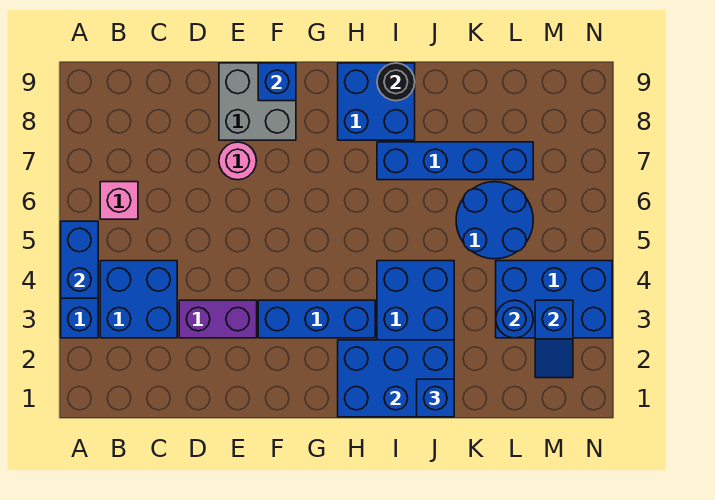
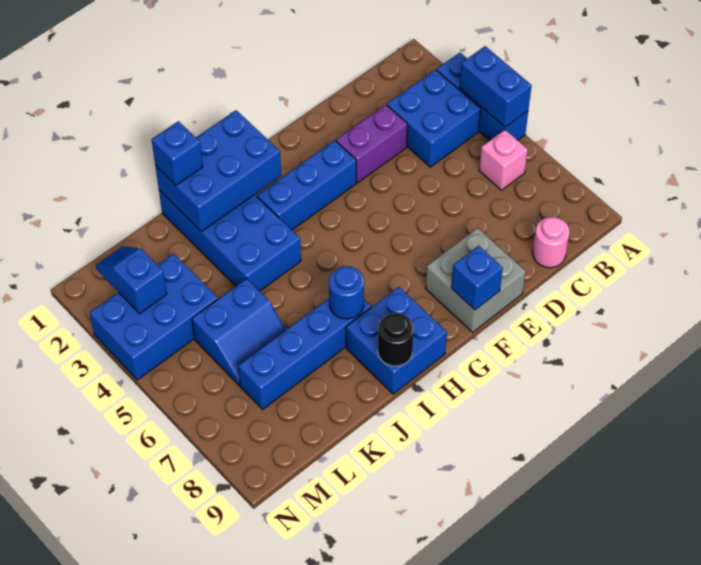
pink round brick E7 level 1 -> pink round brick C9 level 1
blue round brick K5:L6 level 1 -> blue slope K5:L6 level 1 top 5
blue round brick L3 level 2 -> blue round brick I7 level 2

